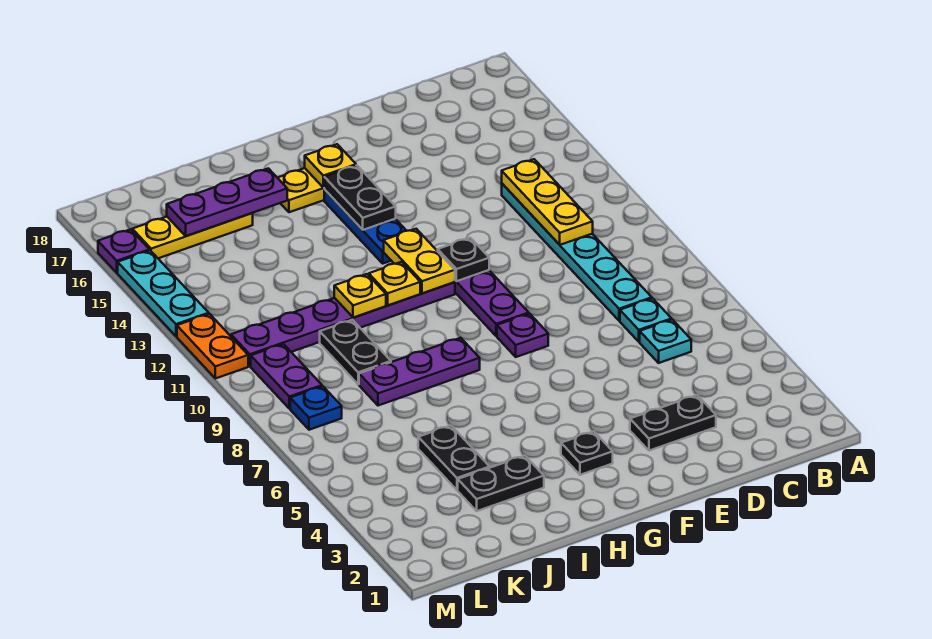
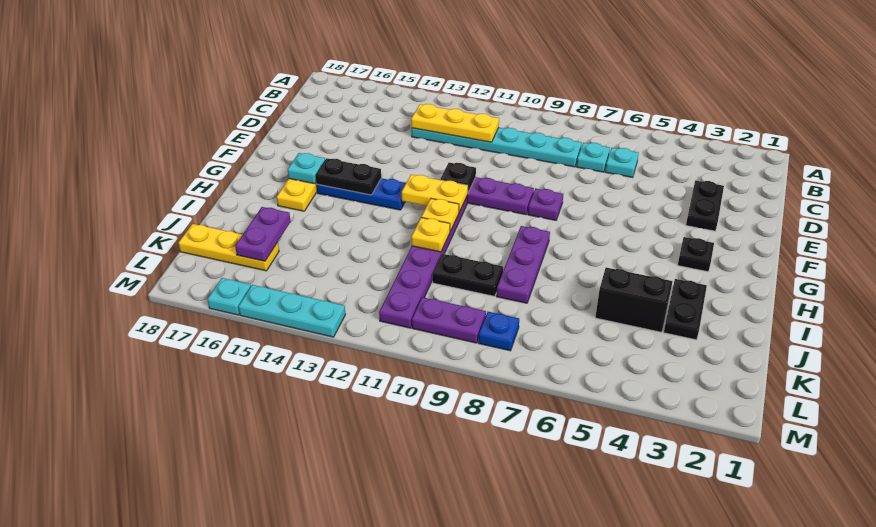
yellow plate G16 level 2 -> cyan plate G16 level 2
purple plate I16:K16 level 2 -> purple plate J16:K16 level 2
black plate J4:J5 level 1 -> black brick J4:J5 level 1
yellow plate J16:L16 level 1 -> yellow plate K16:K18 level 1
orange plate M11:M12 level 1 -> none
purple plate M16 level 1 -> cyan plate M16 level 1

